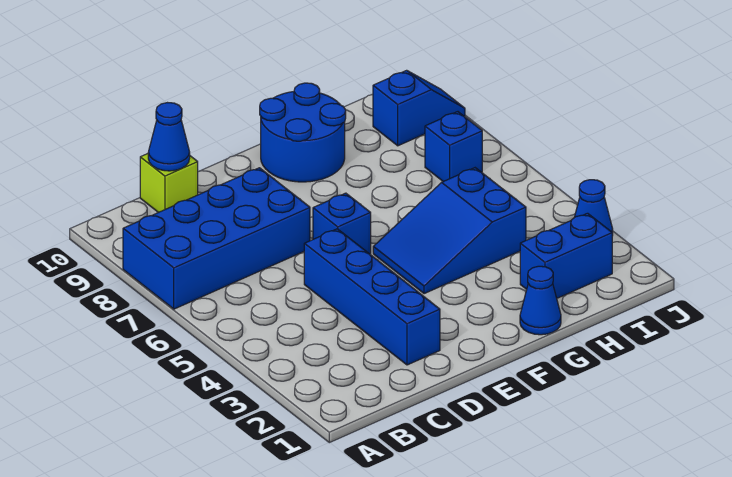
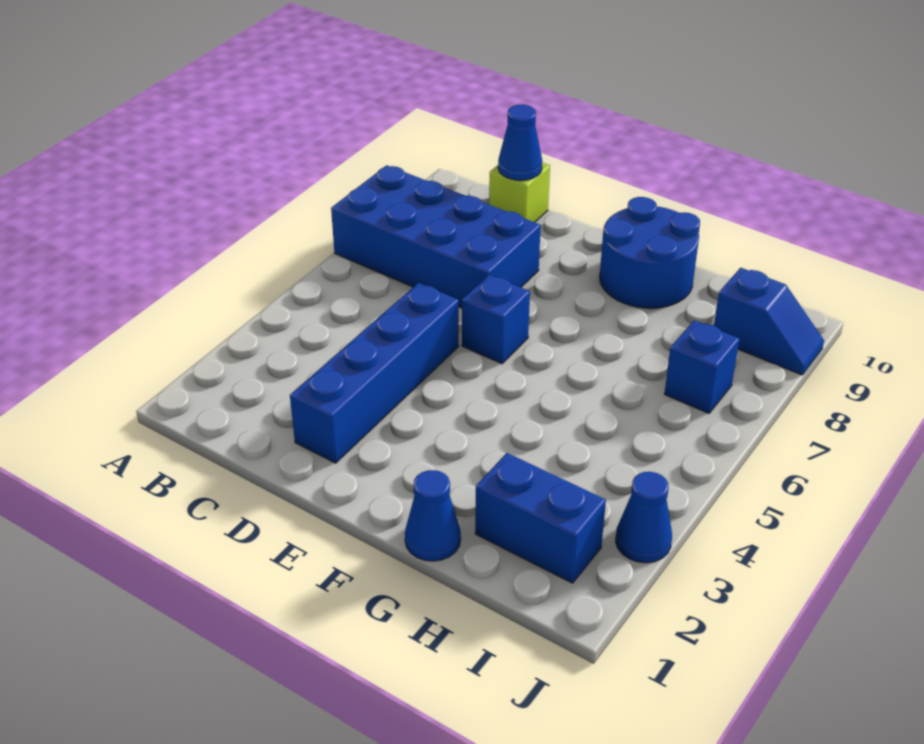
blue slope F4:H5 level 1 top H -> none

